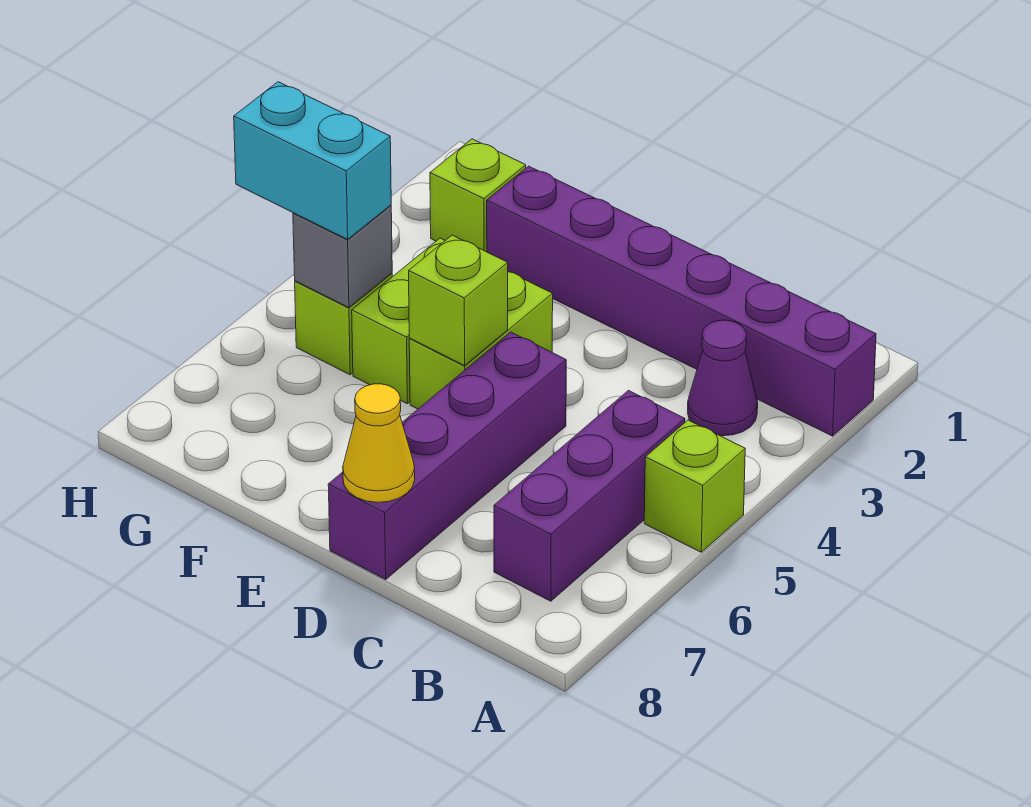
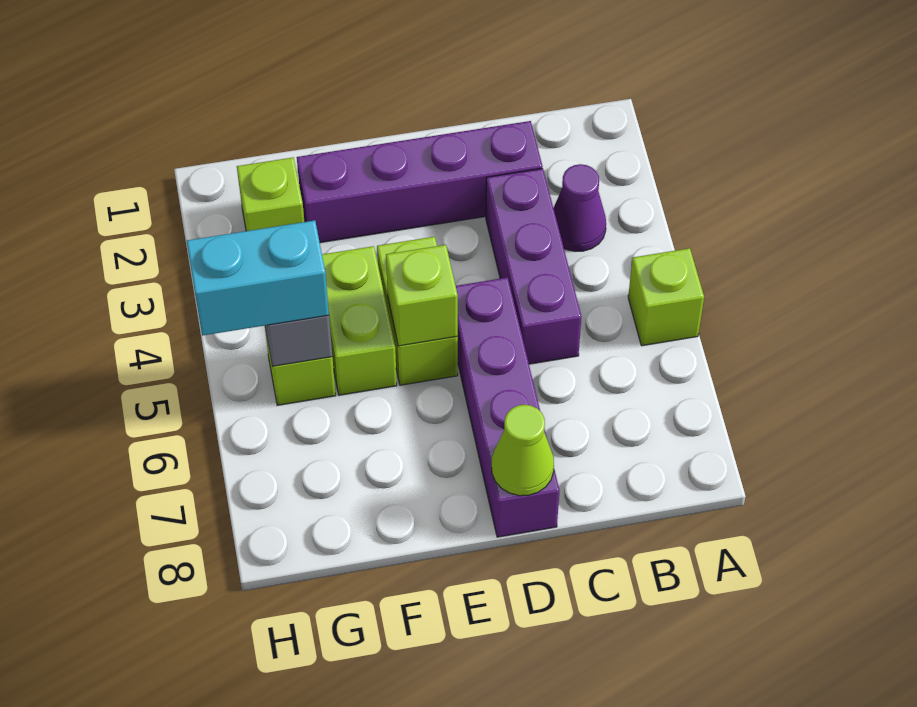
purple brick A2:F2 level 1 -> purple brick C2:F2 level 1
purple brick B5:B7 level 1 -> purple brick C3:C5 level 1
yellow cone D8 level 2 -> lime cone D8 level 2

